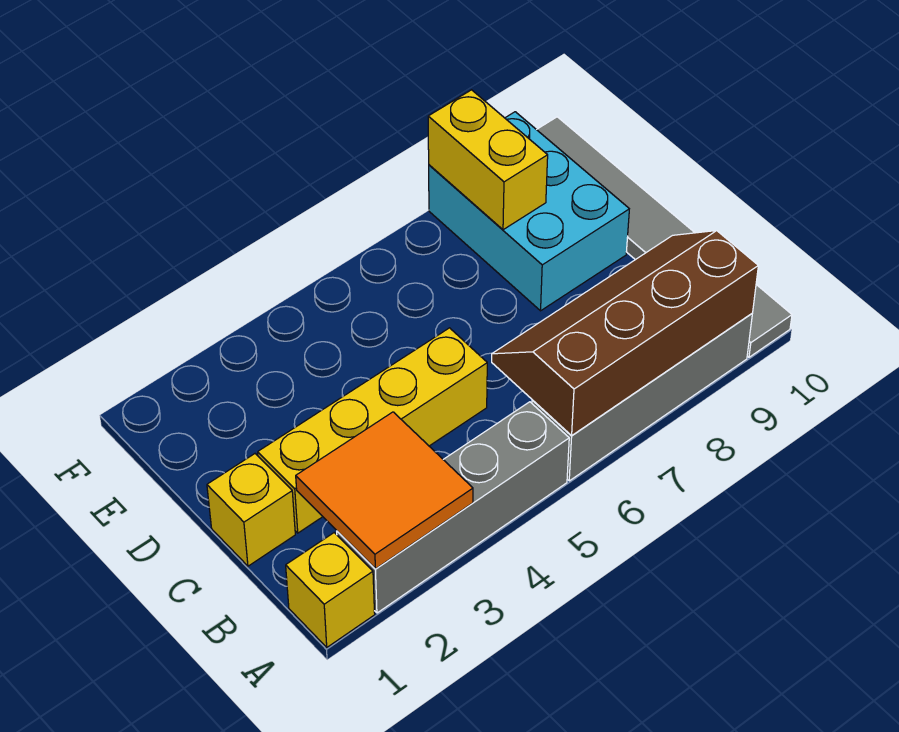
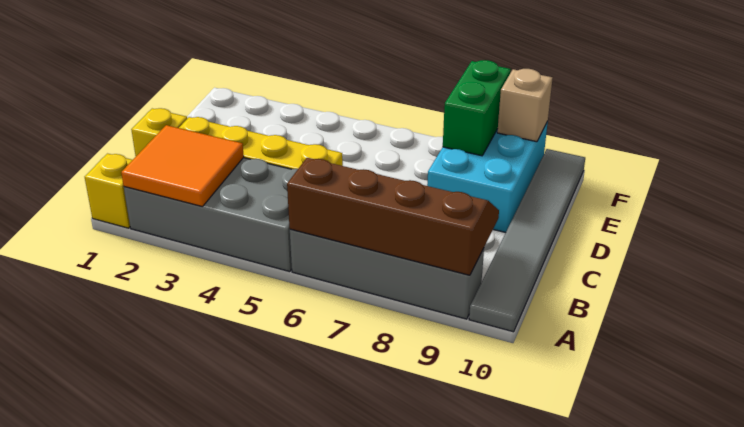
grey brick A2:A5 level 1 -> grey brick A2:B5 level 1
yellow brick E8:F8 level 2 -> green brick E8:F8 level 2
none -> tan brick F9 level 2

